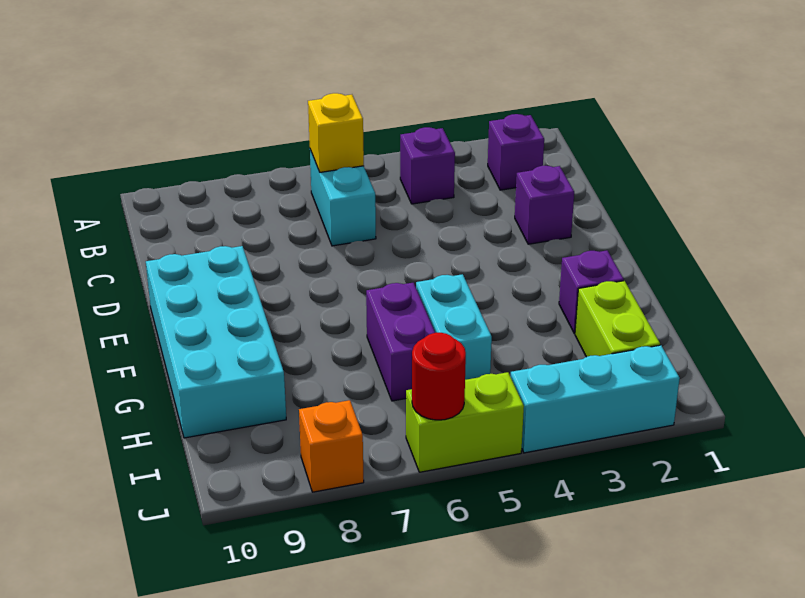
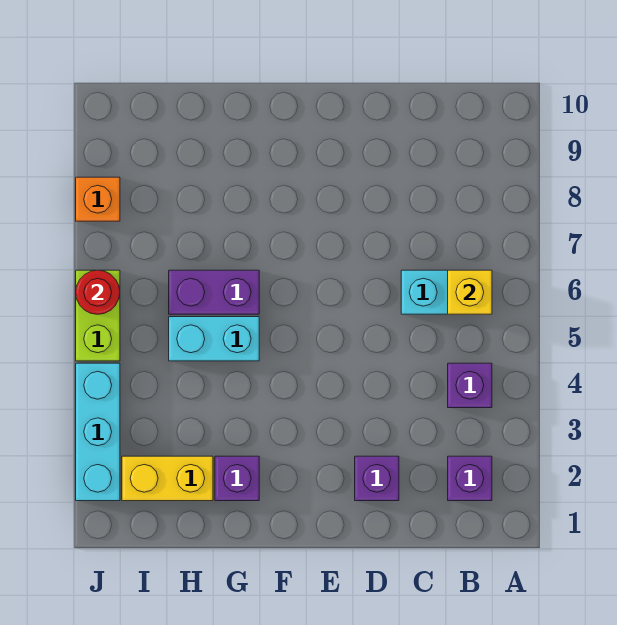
cyan brick E9:H10 level 1 -> none
lime brick H2:I2 level 1 -> yellow brick H2:I2 level 1

